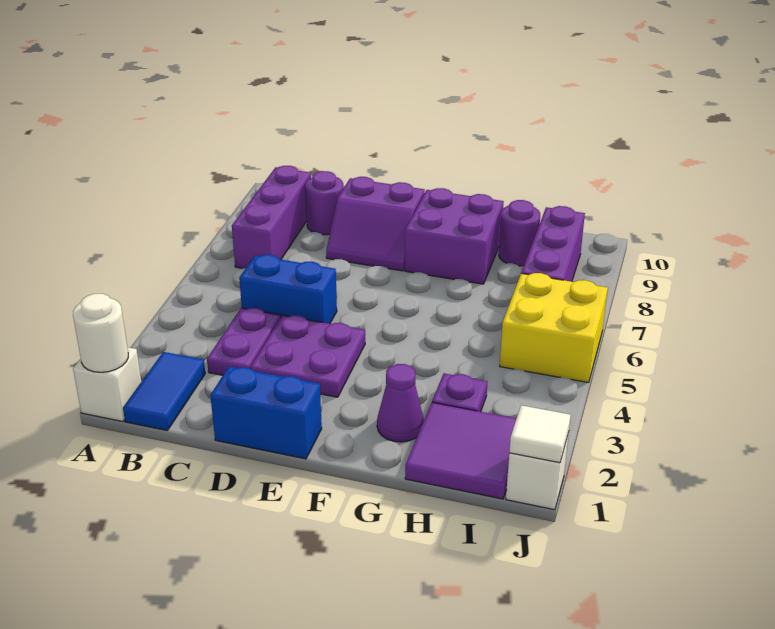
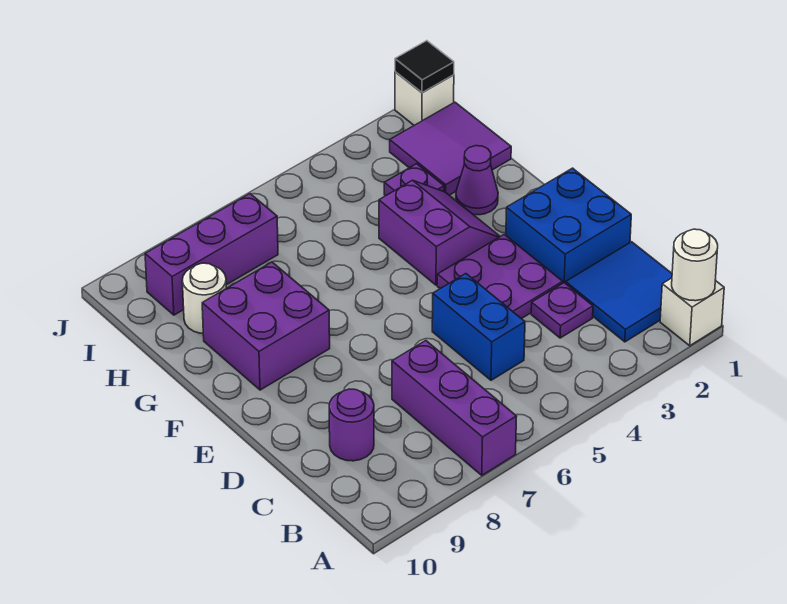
blue tile B1:B2 level 1 -> blue tile B1:C2 level 1
purple brick B7:B9 level 1 -> purple brick A7:C7 level 1
purple plate C3:C4 level 1 -> purple plate C3 level 1
blue brick D1:E1 level 1 -> blue brick D1:E2 level 1
purple slope D8:E9 level 1 top 9 -> purple slope F3:G4 level 1 top 4
purple round brick H9 level 1 -> white round brick H9 level 1
yellow brick I5:J6 level 1 -> none
white tile J1 level 2 -> black tile J1 level 2

